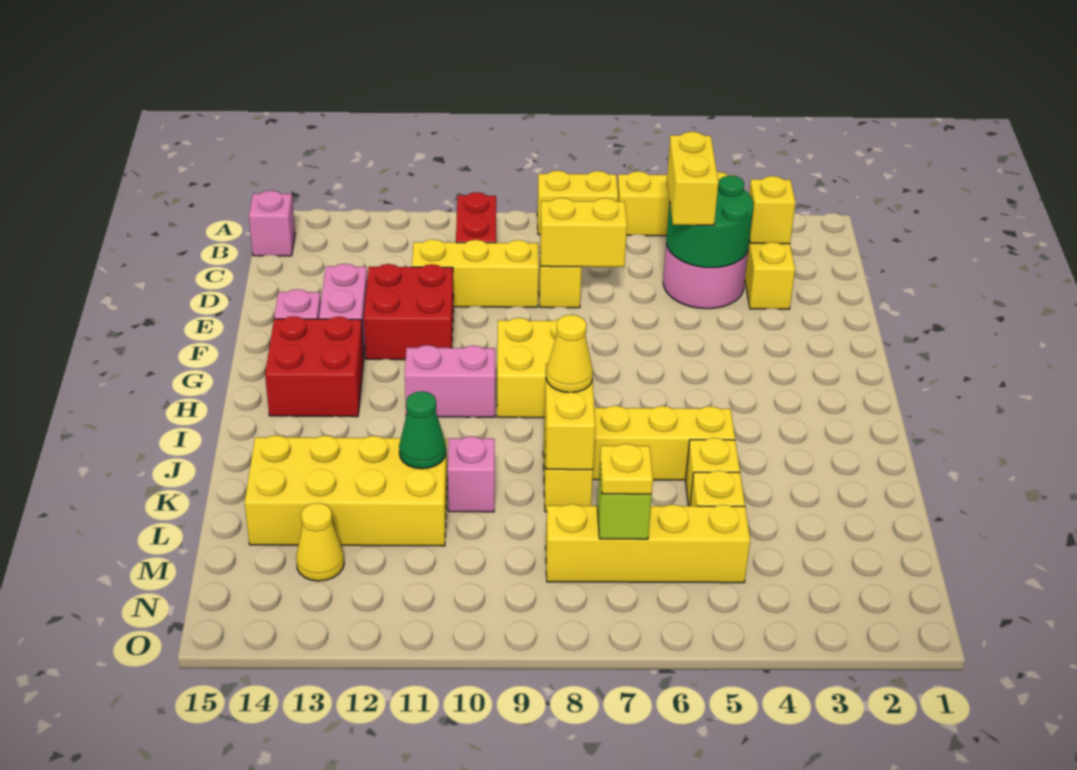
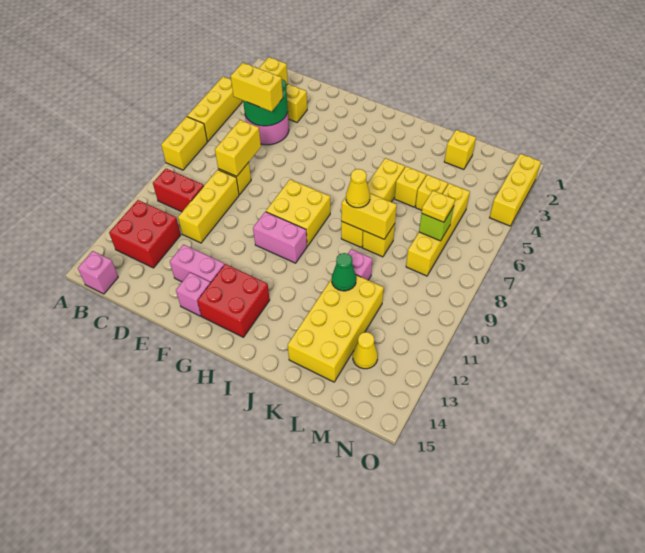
red brick E11:F12 level 1 -> red brick B12:C13 level 1
pink brick H10:H11 level 1 -> pink brick G10:H10 level 1
none -> yellow brick L2 level 1
none -> yellow brick O2:O4 level 1

